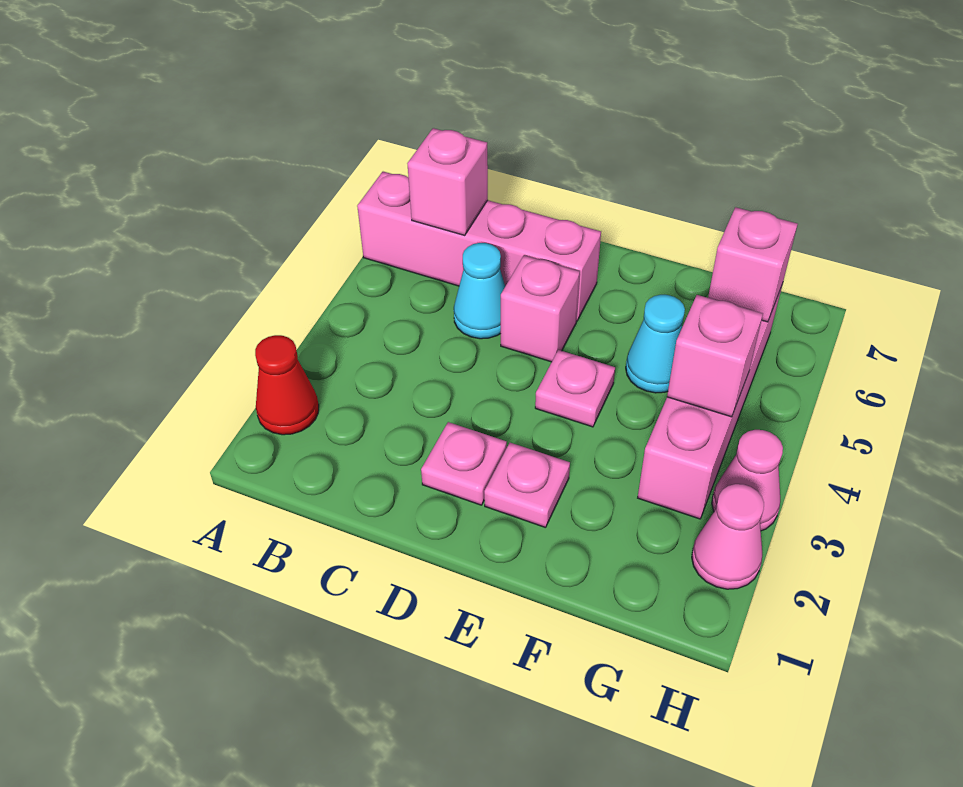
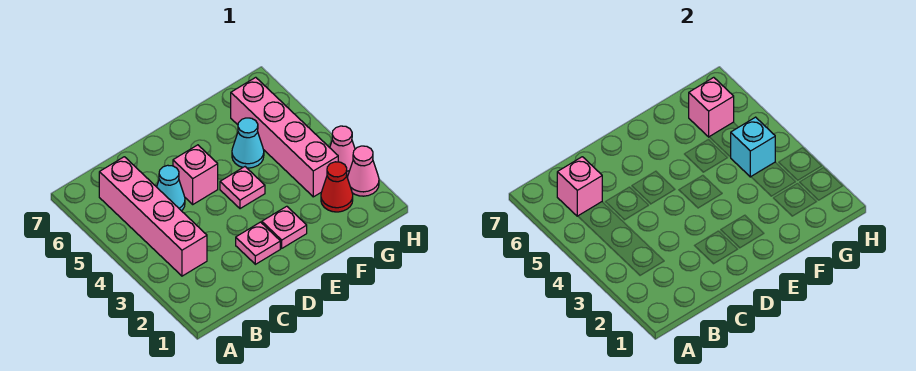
red cone A2 level 1 -> red cone G2 level 1
pink brick A6:D6 level 1 -> pink brick B3:B6 level 1
pink brick G4 level 2 -> cyan brick G4 level 2

